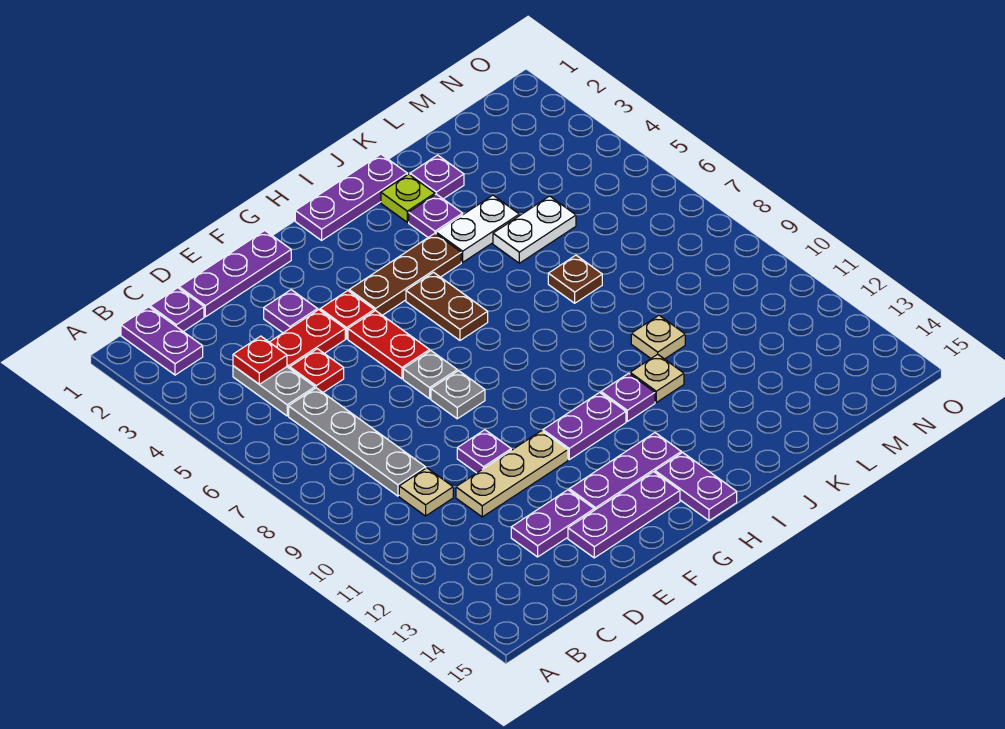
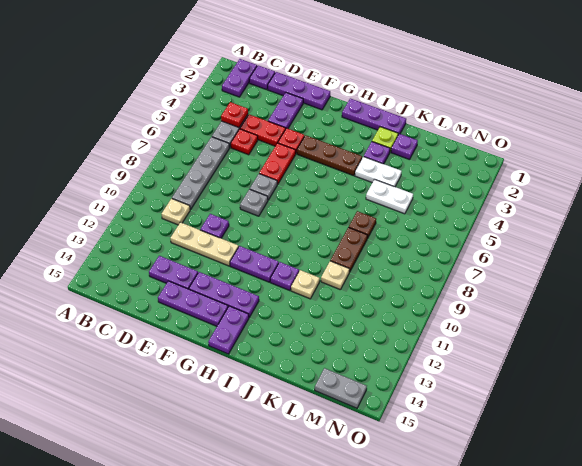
purple plate E3 level 1 -> purple plate E2:E3 level 1
brown plate H5:H6 level 1 -> brown plate K8:K9 level 1
none -> grey plate M15:N15 level 1

